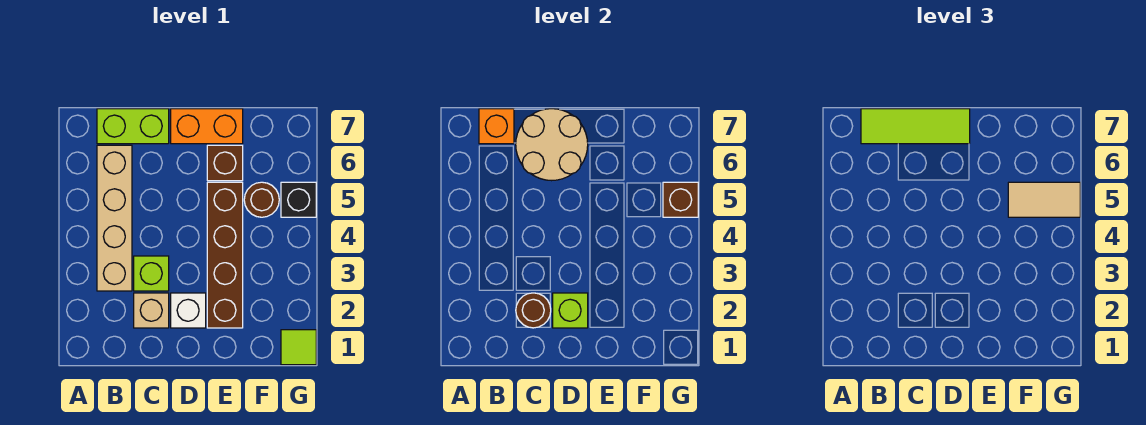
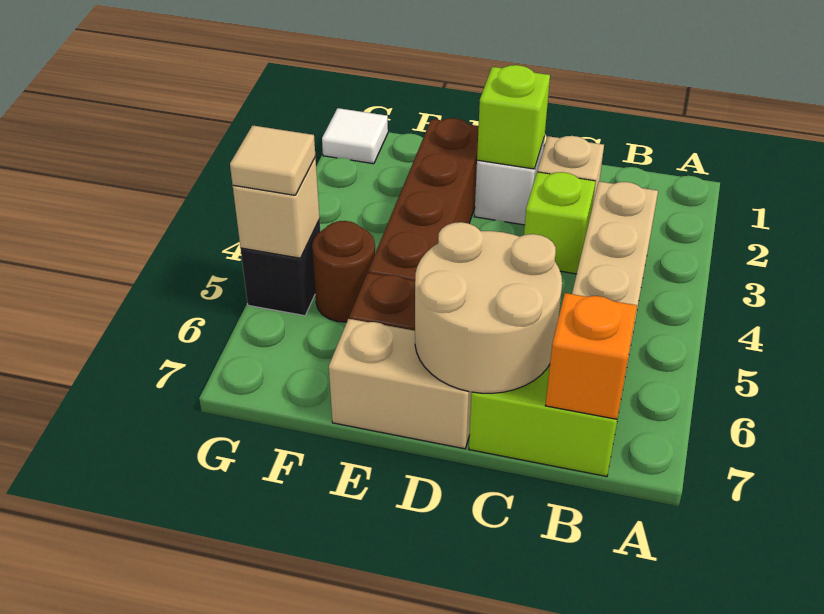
lime tile B7:D7 level 3 -> none
brown round brick C2 level 2 -> none
orange brick D7:E7 level 1 -> tan brick D7:E7 level 1
tan tile F5:G5 level 3 -> tan tile G5 level 3
lime tile G1 level 1 -> white tile G1 level 1
brown brick G5 level 2 -> tan brick G5 level 2

